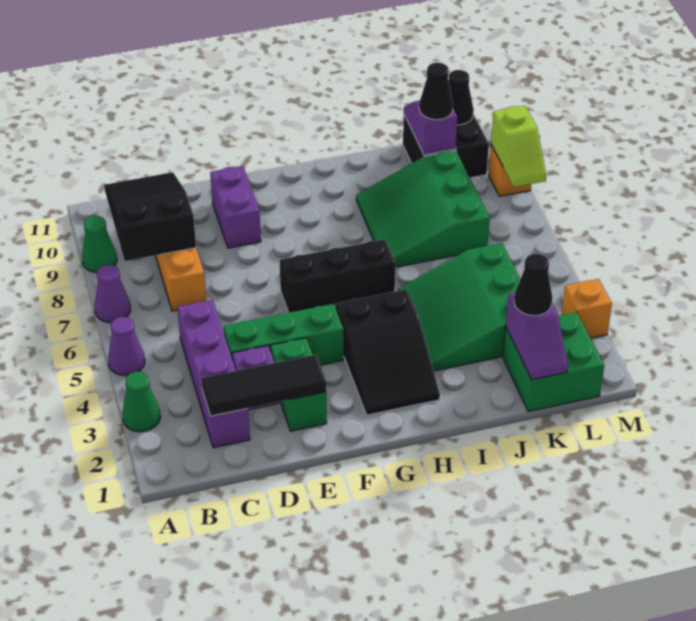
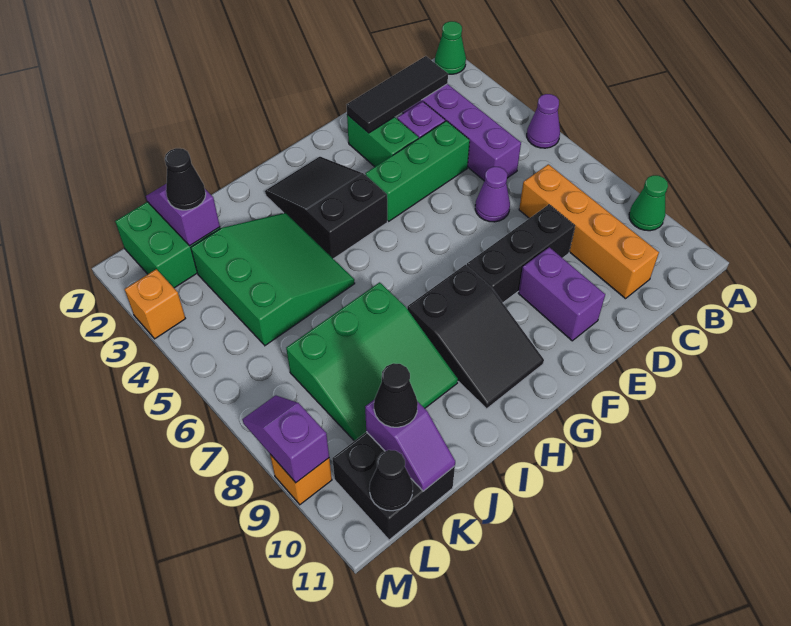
green cone A3 level 1 -> green cone A1 level 1
purple cone A7 level 1 -> purple cone D6 level 1
black slope B8:C10 level 2 top 8 -> black slope G8:H10 level 1 top 8
black brick F6:H6 level 1 -> black brick D8:F8 level 1
green slope I7:K9 level 1 top K -> green slope I7:K9 level 1 top 7
lime slope M8:M9 level 2 top 9 -> purple slope M8:M9 level 2 top 9

